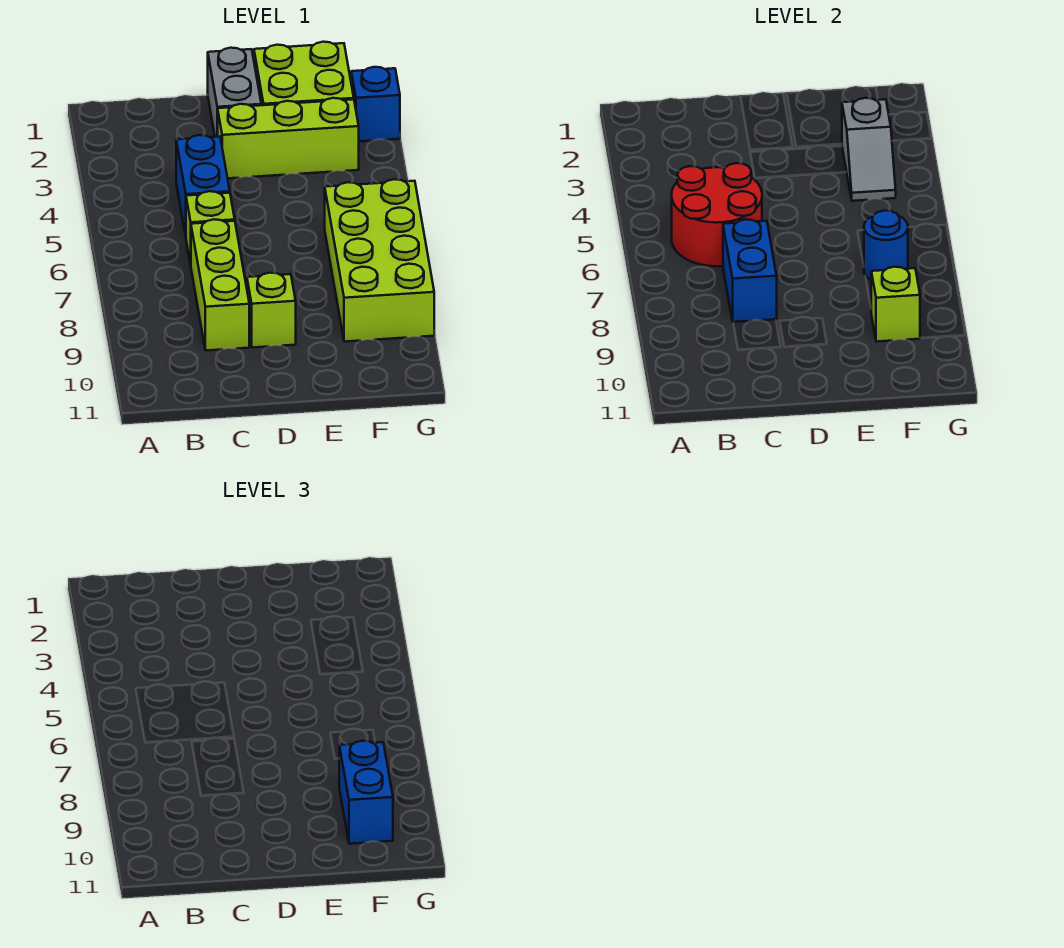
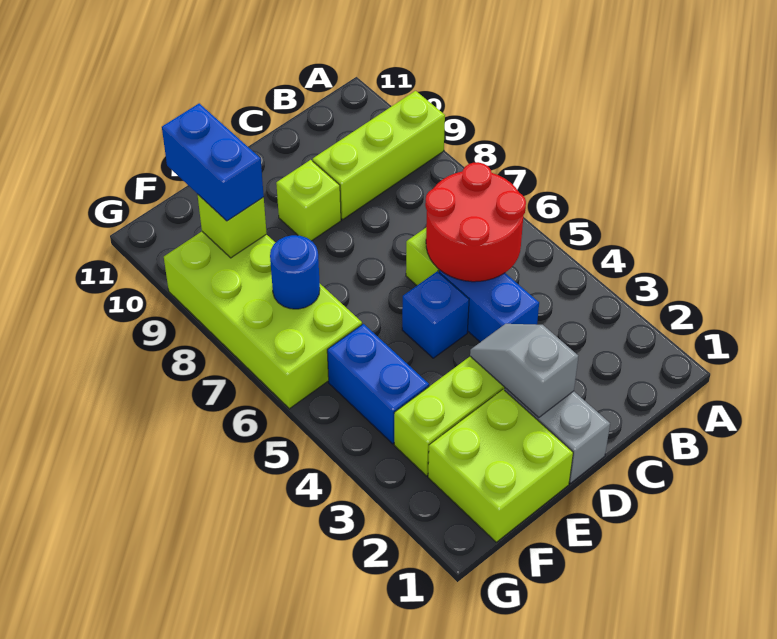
lime brick C7:C9 level 1 -> lime brick A9:C9 level 1
blue brick C7:C8 level 2 -> blue brick F4:F5 level 1
grey slope F3:F4 level 2 top 3 -> grey slope D2:D3 level 2 top 2
blue brick G2 level 1 -> blue brick D5 level 1

